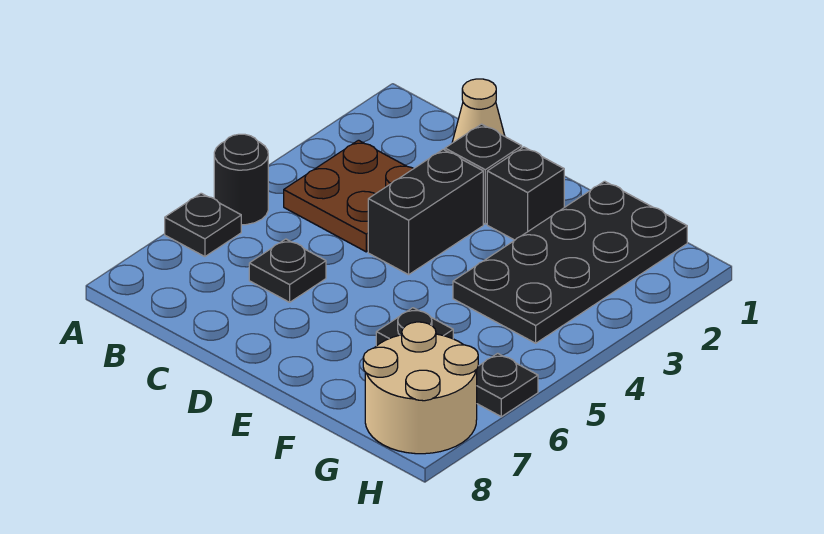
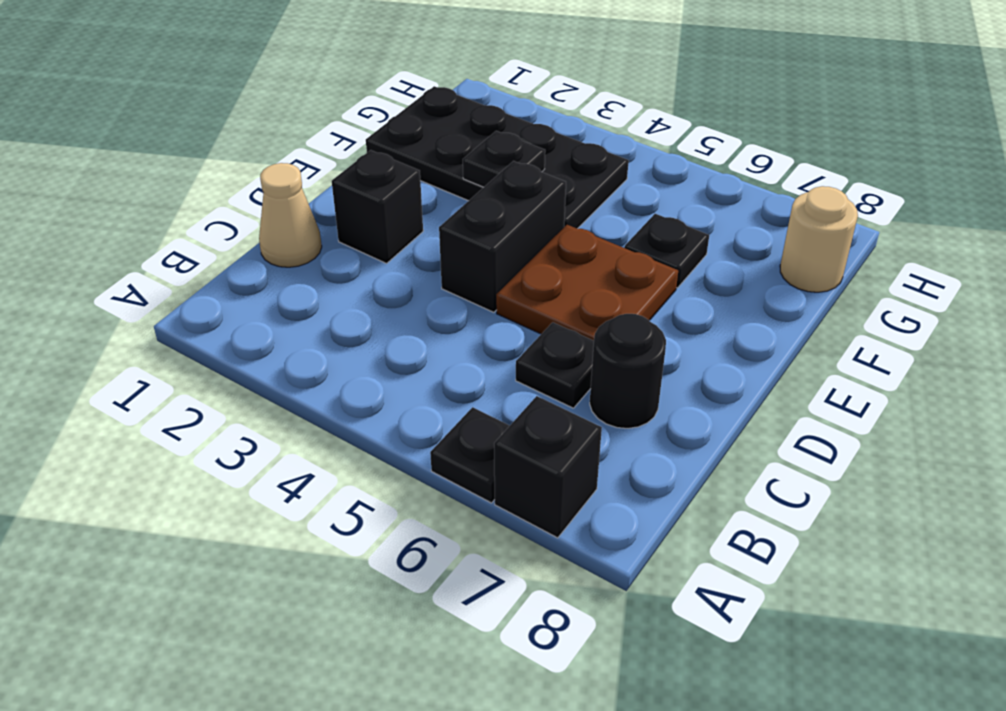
black round brick A5 level 1 -> black round brick C7 level 1
brown plate B3:C4 level 1 -> brown plate D5:E6 level 1
black brick D3:D4 level 1 -> black brick D4:E4 level 1
black brick E2 level 1 -> black brick A7 level 1
tan round brick G7:H8 level 1 -> tan round brick G8 level 1
black plate H6 level 1 -> black plate F3 level 2

